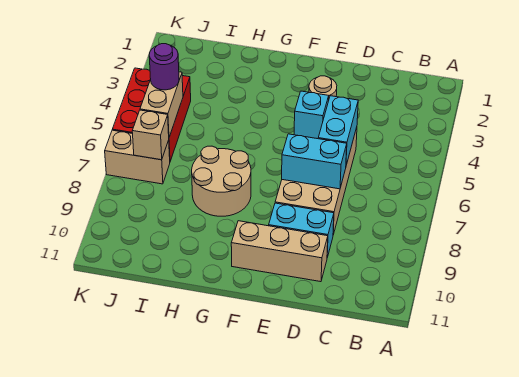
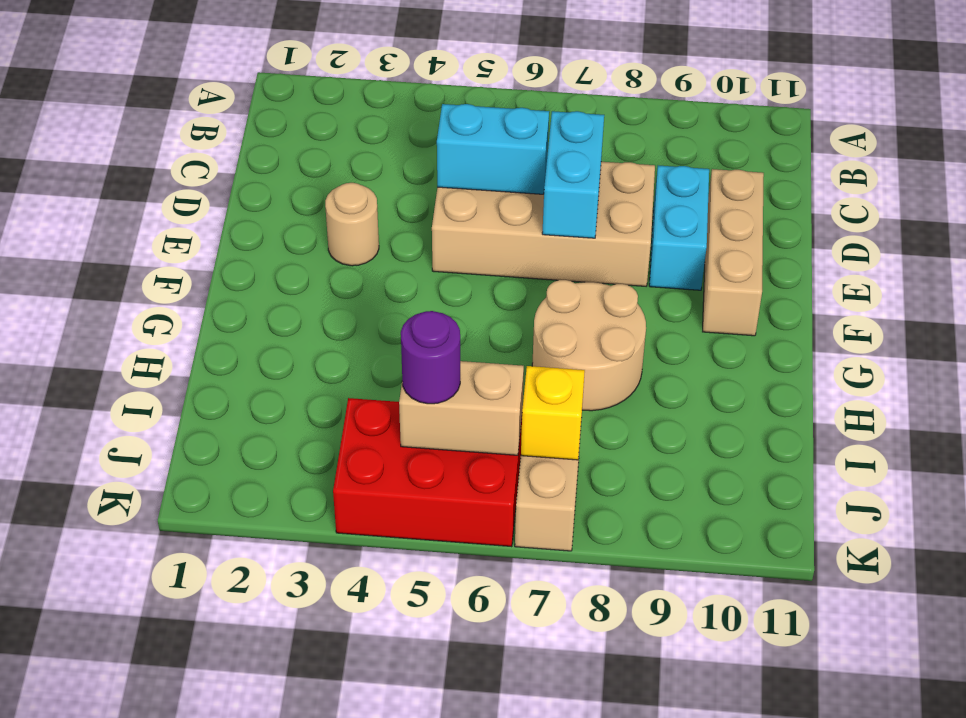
cyan brick E5 level 2 -> none
tan brick J7 level 2 -> yellow brick J7 level 2

